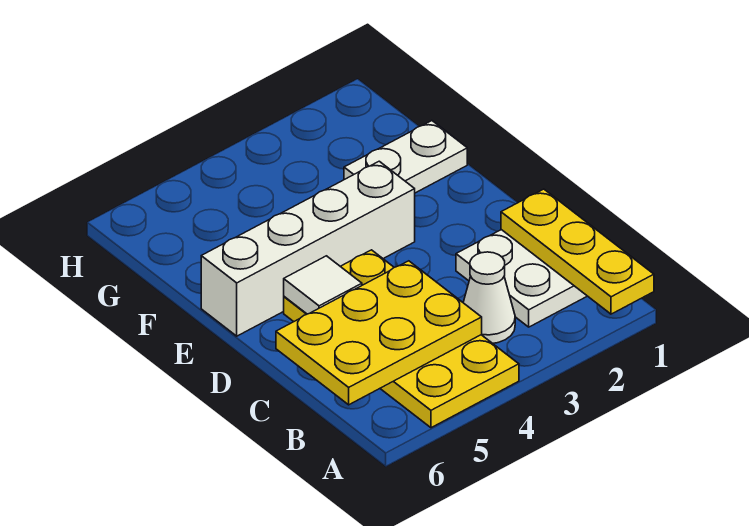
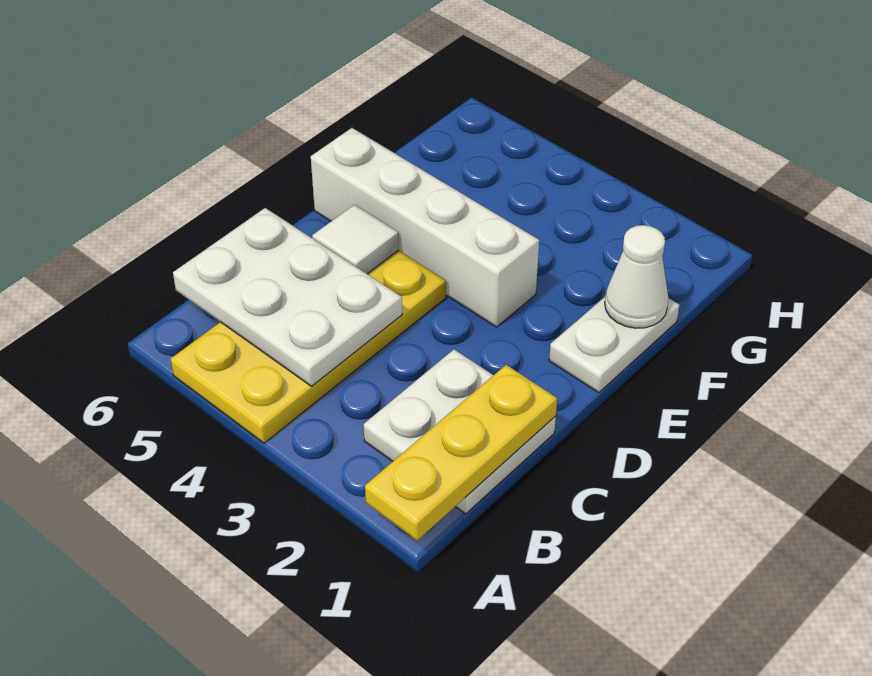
white cone B3 level 1 -> white cone F1 level 2
yellow plate B4:C6 level 2 -> white plate B4:C6 level 2
white plate F1:F2 level 1 -> white plate E1:F1 level 1

